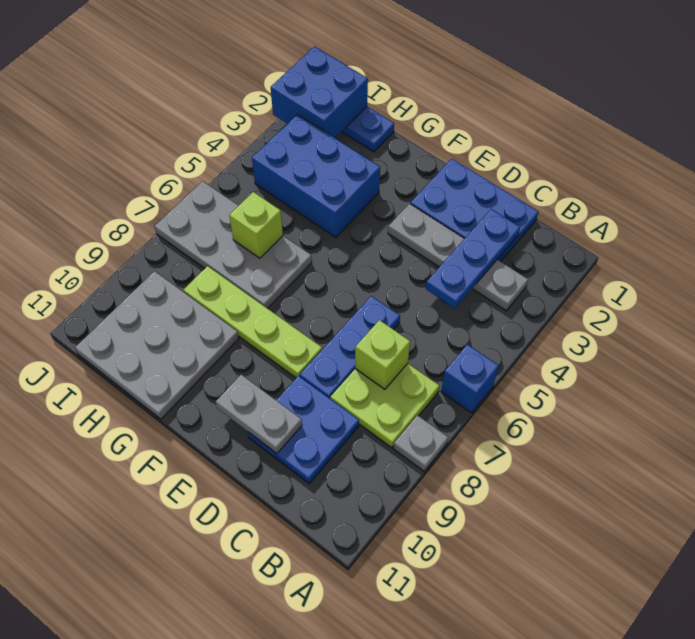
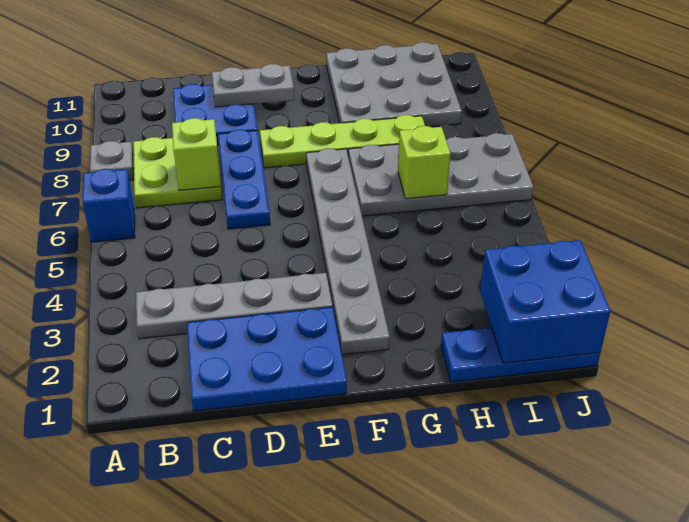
blue plate C2:C4 level 2 -> none
none -> grey plate F2:F7 level 1
blue brick G3:I4 level 1 -> none

